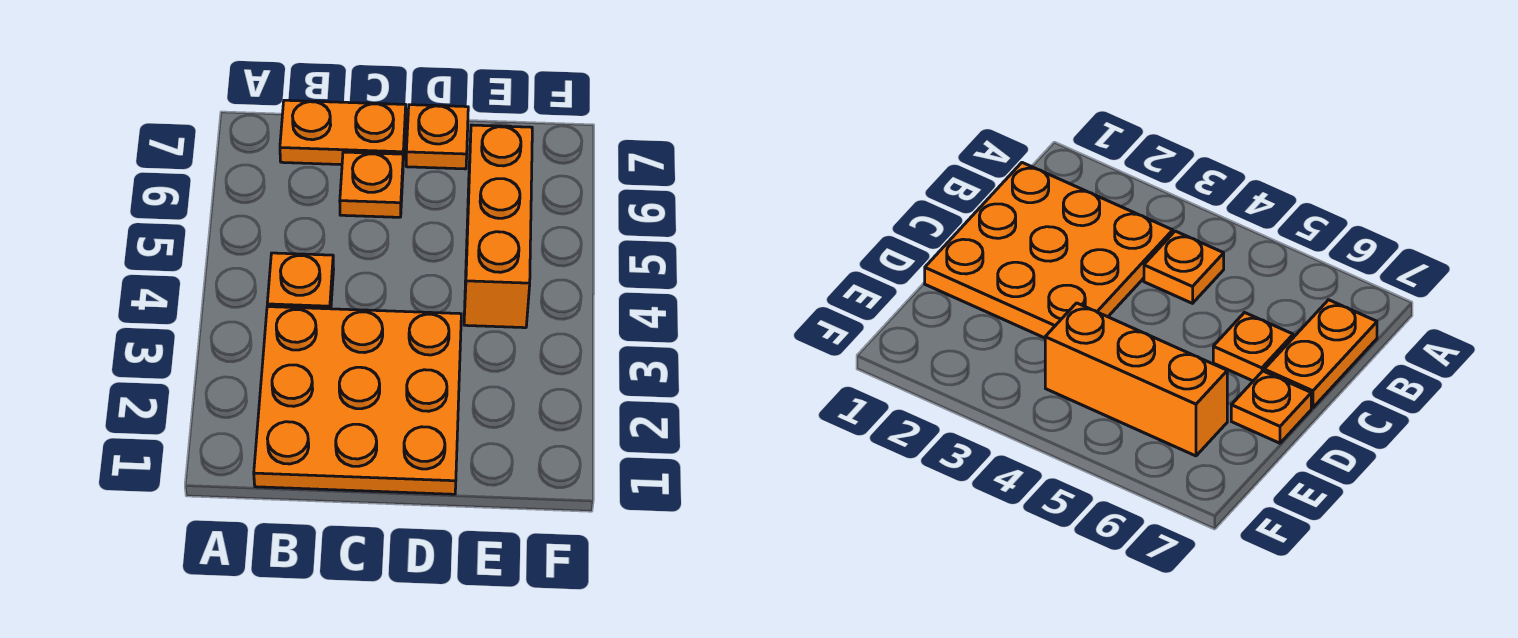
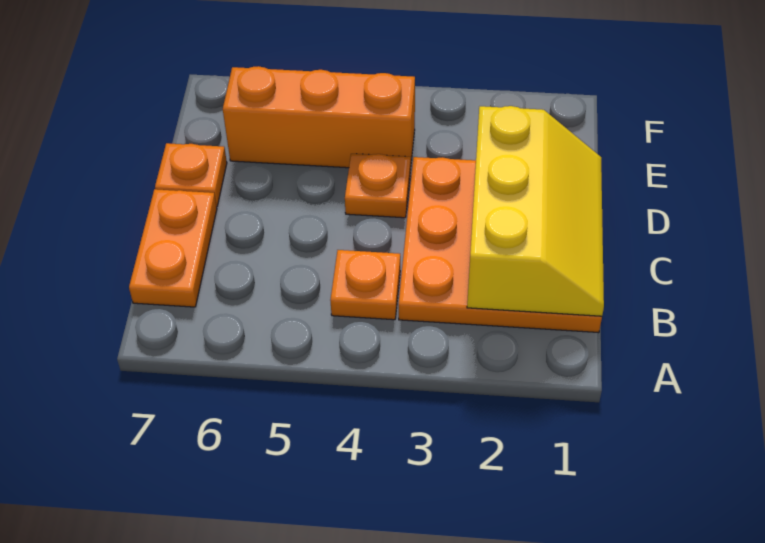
none -> yellow slope B1:D2 level 2 top 2
orange plate C6 level 1 -> orange plate D4 level 1

